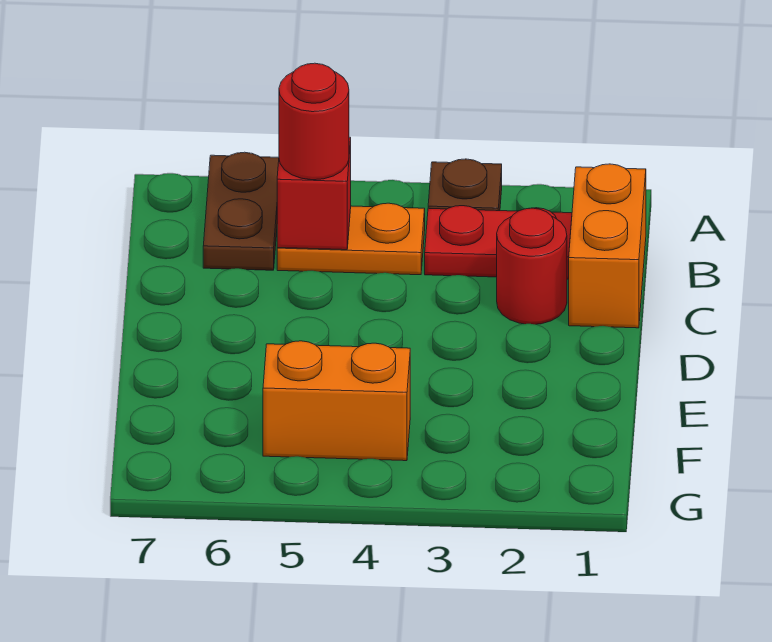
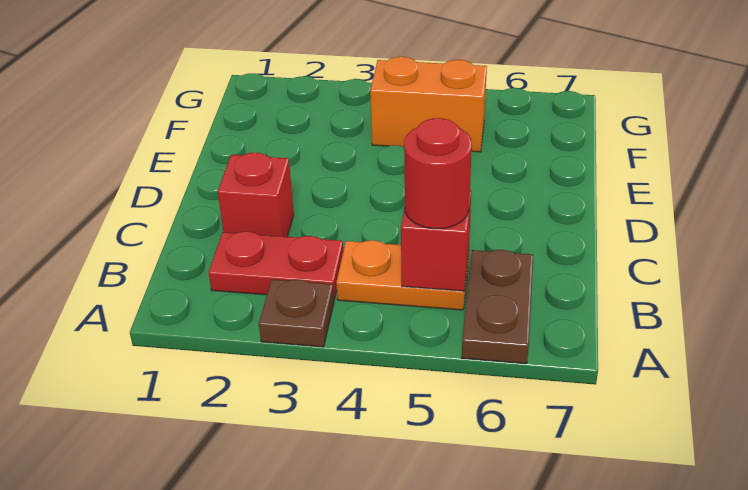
orange brick B1:C1 level 1 -> none
red round brick C2 level 1 -> red brick C2 level 1

